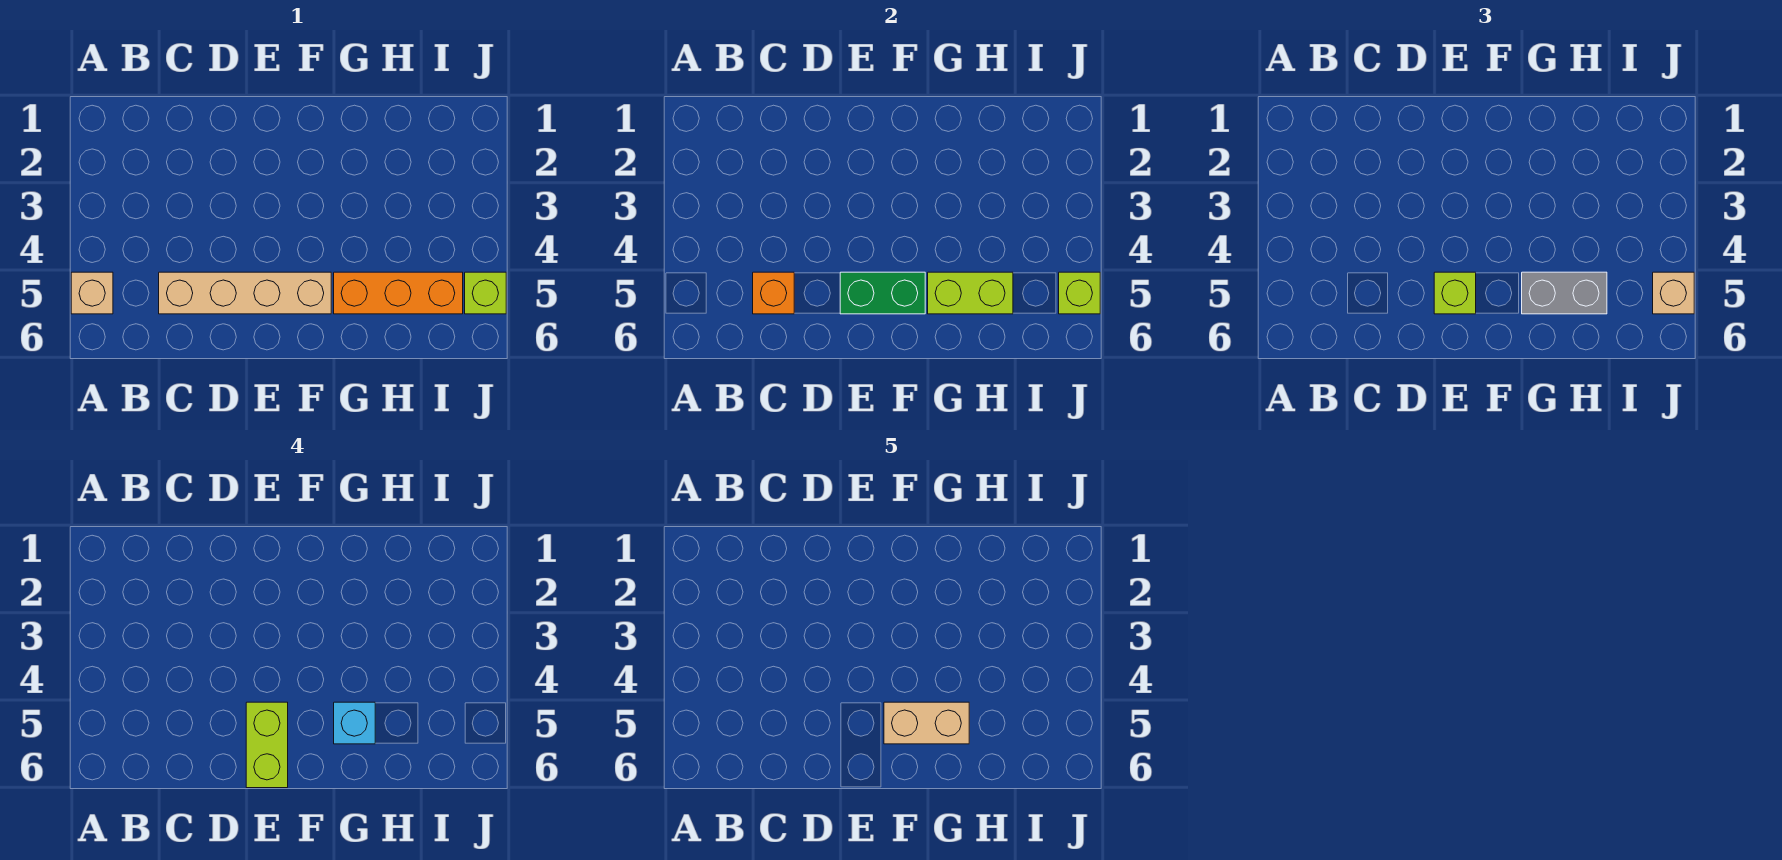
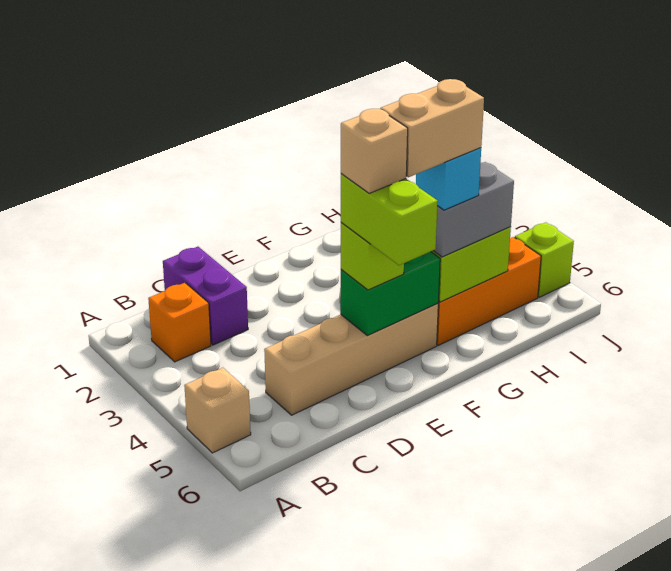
none -> purple brick C1:C2 level 1
orange brick C5 level 2 -> orange brick B2 level 1
lime brick J5 level 2 -> none
tan brick J5 level 3 -> tan brick E5 level 5

